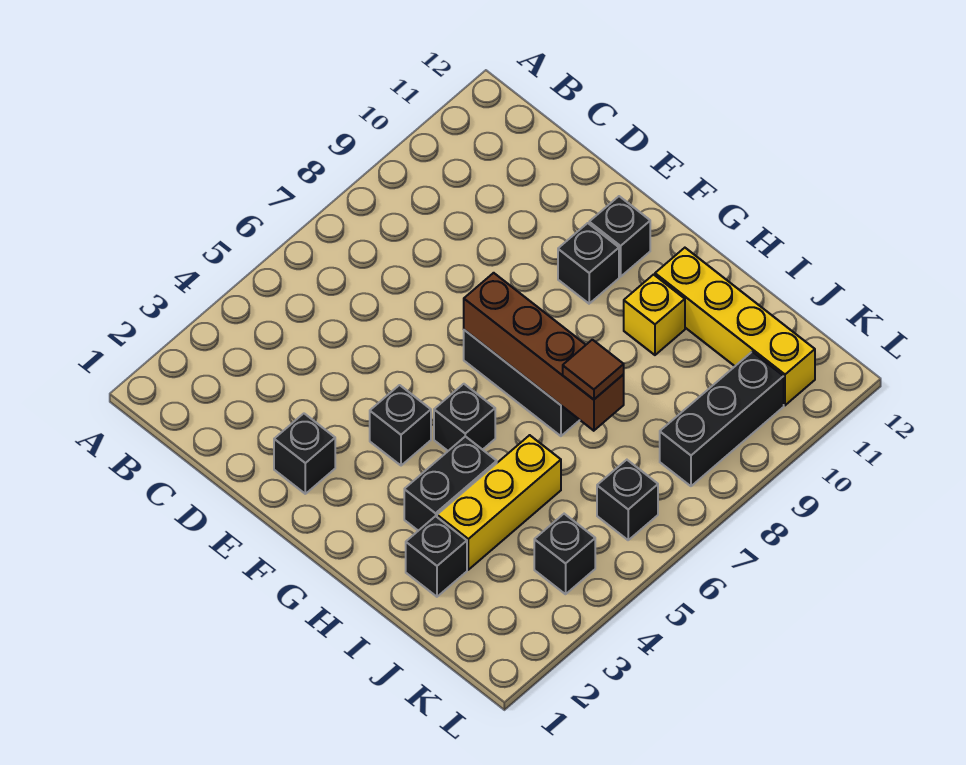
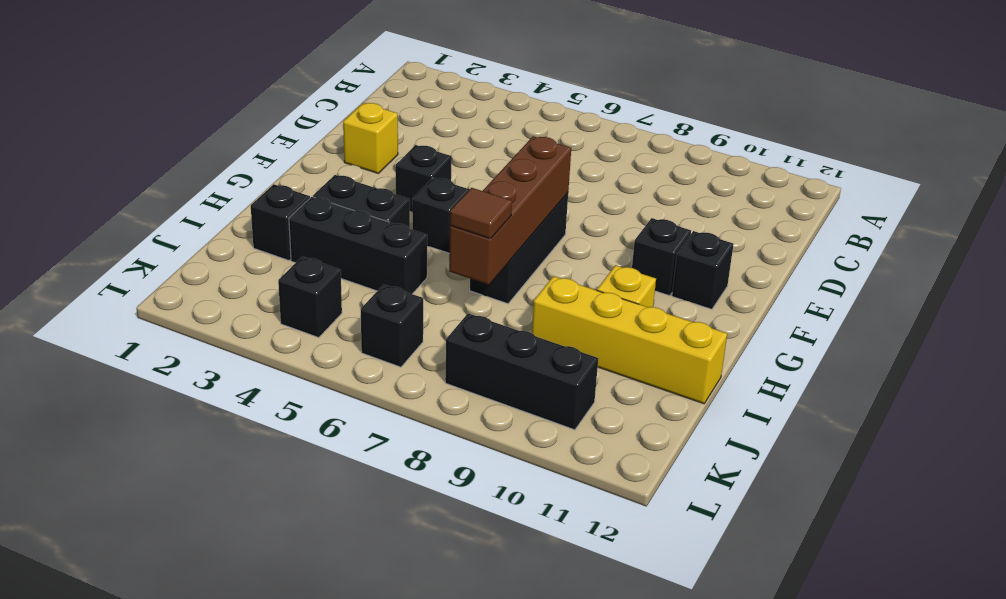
black brick E2 level 1 -> yellow brick E2 level 1
yellow brick H11:K11 level 1 -> yellow brick I9:I12 level 1
yellow brick I3:I5 level 1 -> black brick I3:I5 level 1

